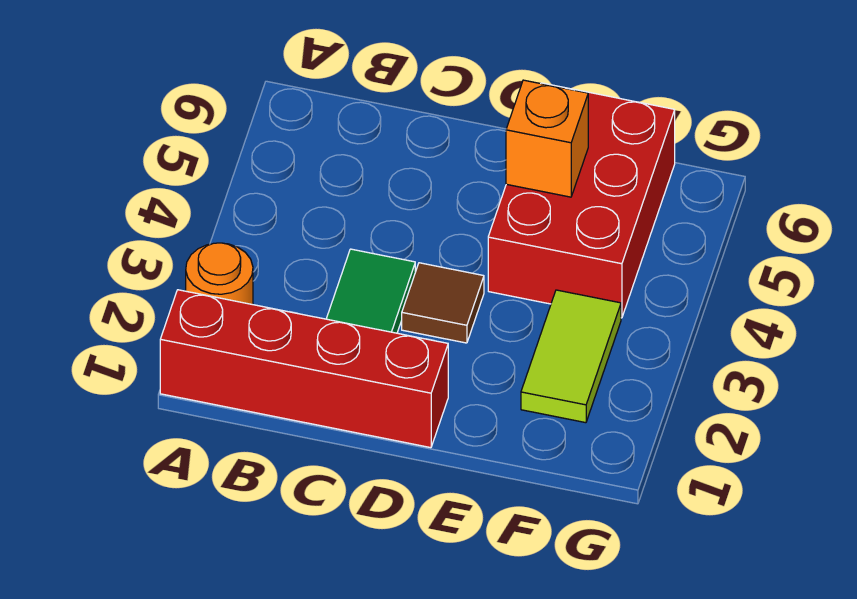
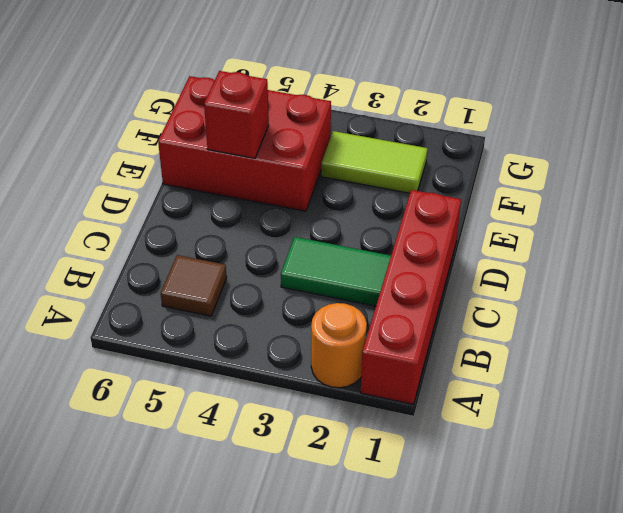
brown tile D3 level 1 -> brown tile B5 level 1
orange brick E5 level 2 -> red brick E5 level 2

